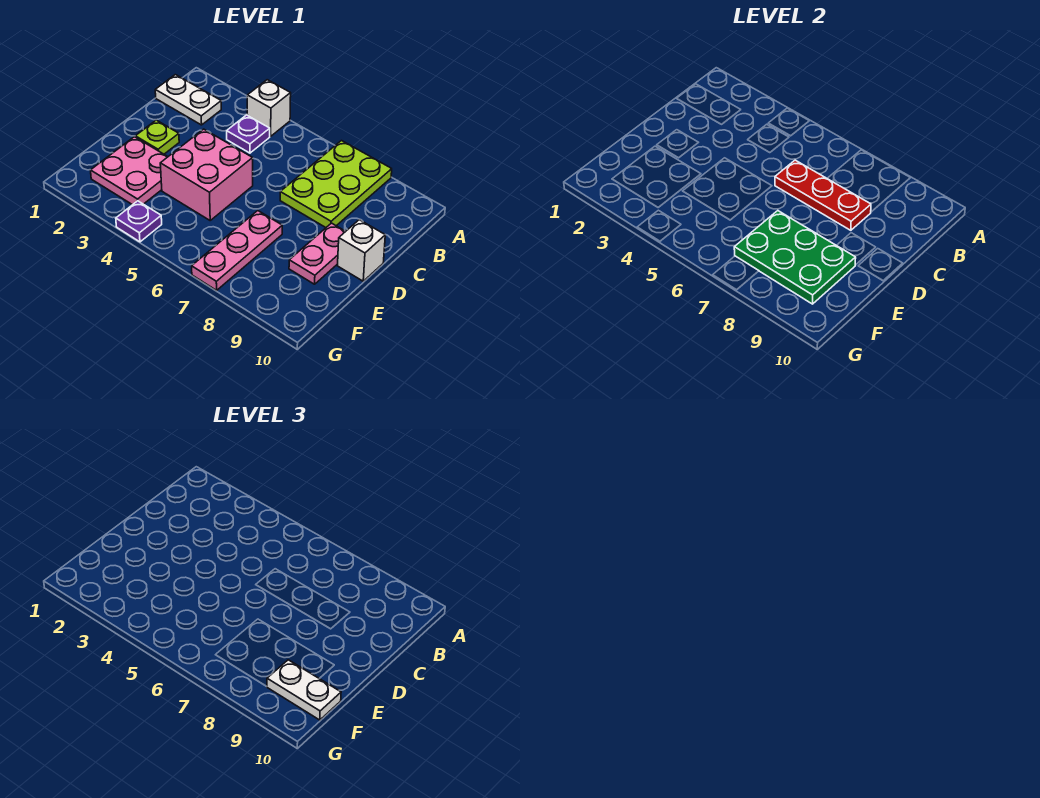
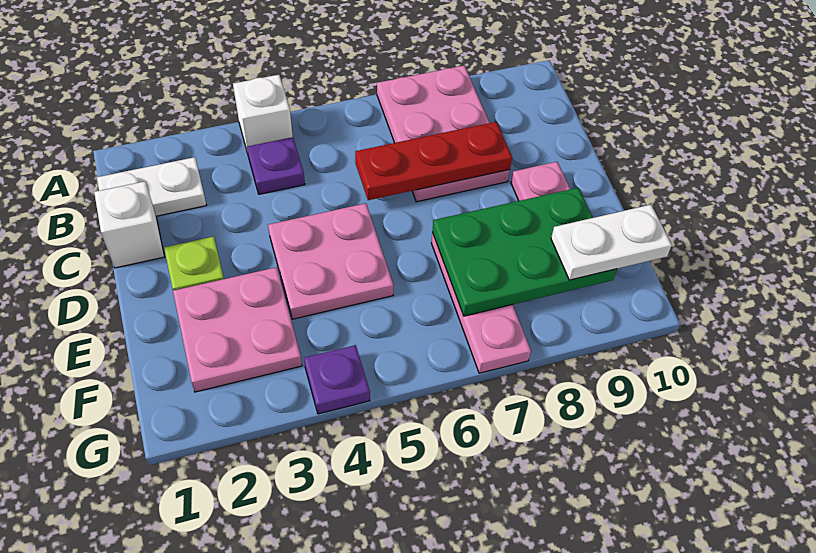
lime plate A7:C8 level 1 -> pink plate A7:C8 level 1
pink brick D4:E5 level 1 -> pink plate D4:E5 level 1
white brick D10 level 1 -> white brick C1 level 1

